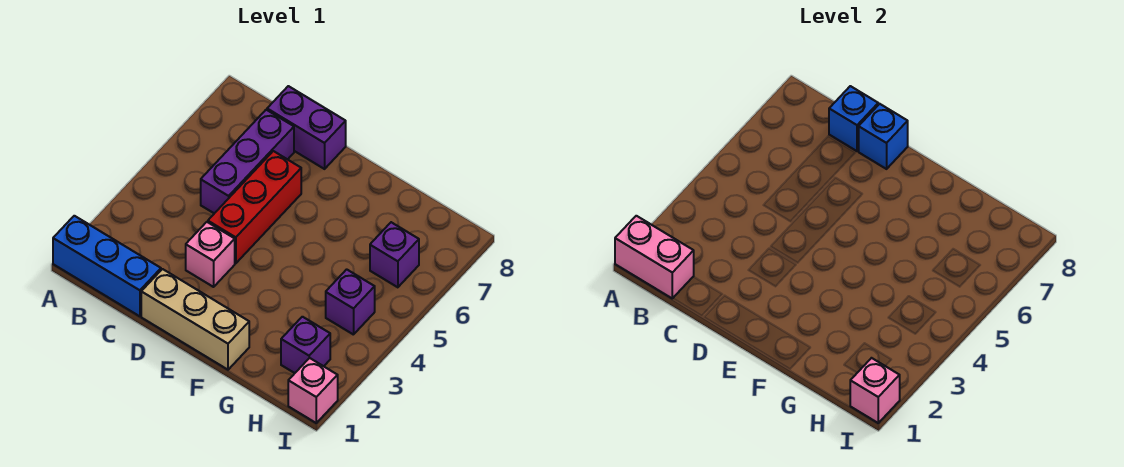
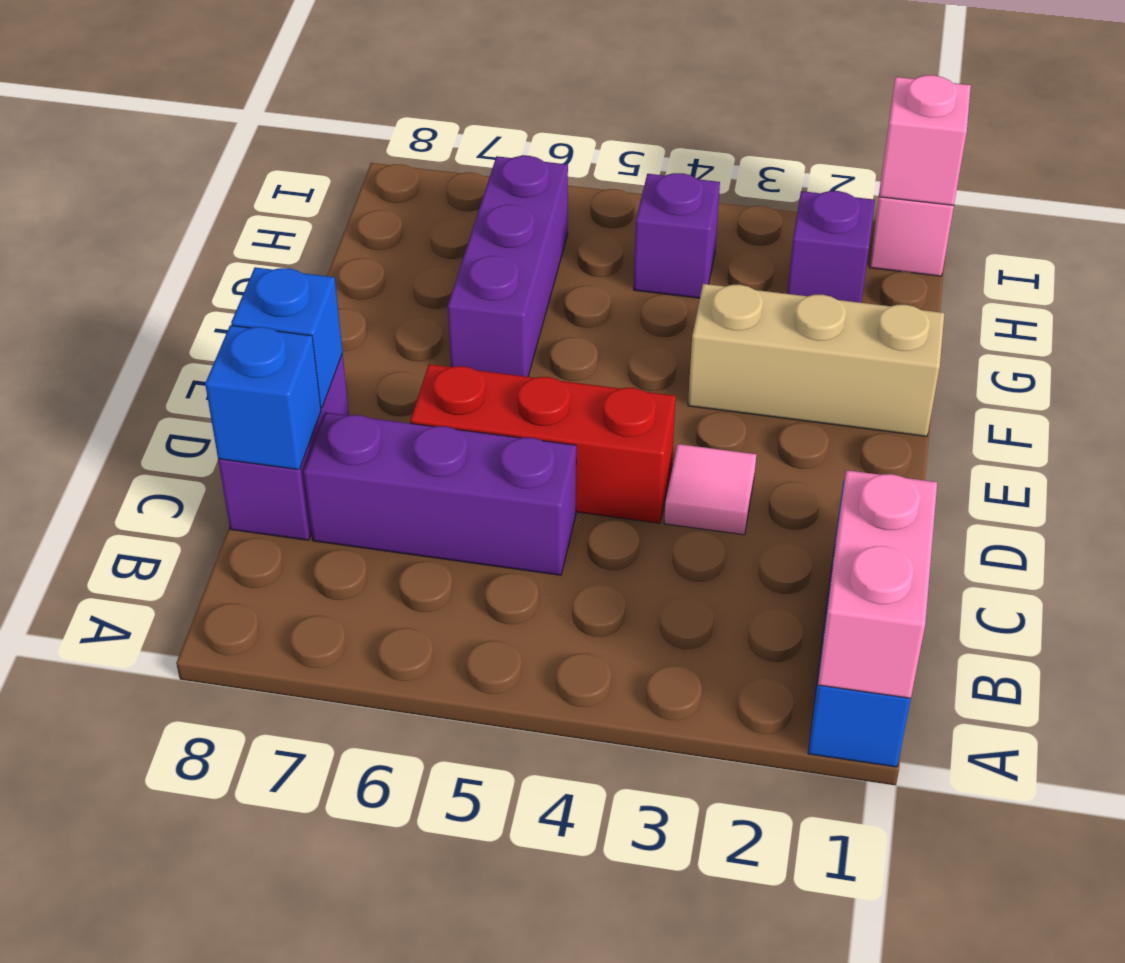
tan brick D1:F1 level 1 -> tan brick F1:F3 level 1
pink brick D3 level 1 -> pink tile D3 level 1
purple brick H6 level 1 -> purple brick F6:H6 level 1

